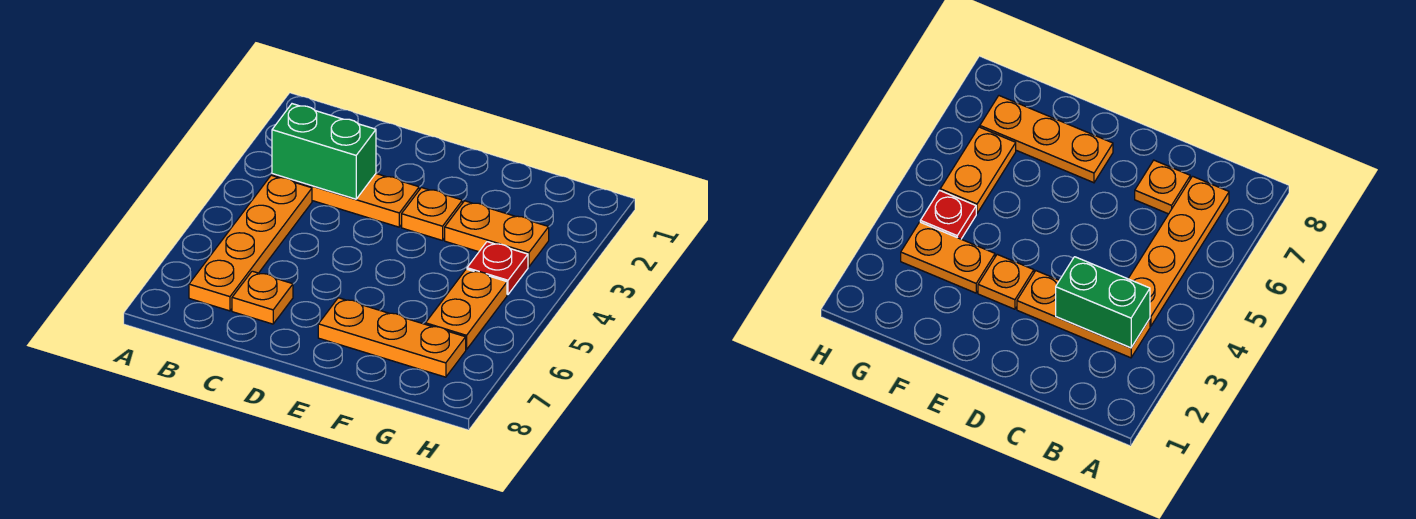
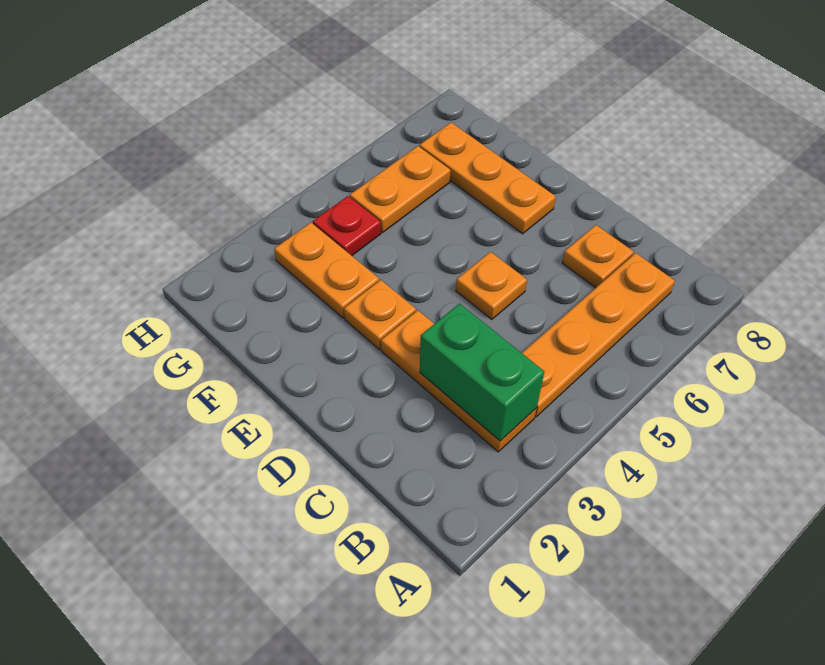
none -> orange plate D5 level 1

